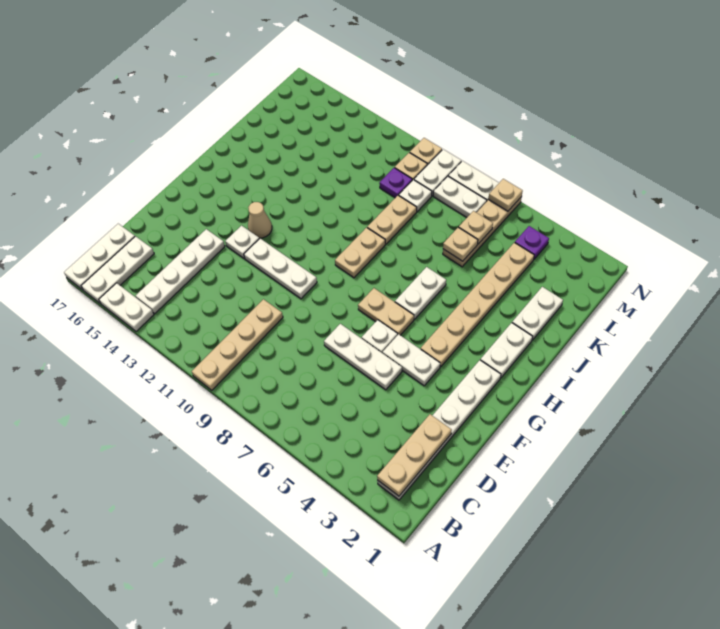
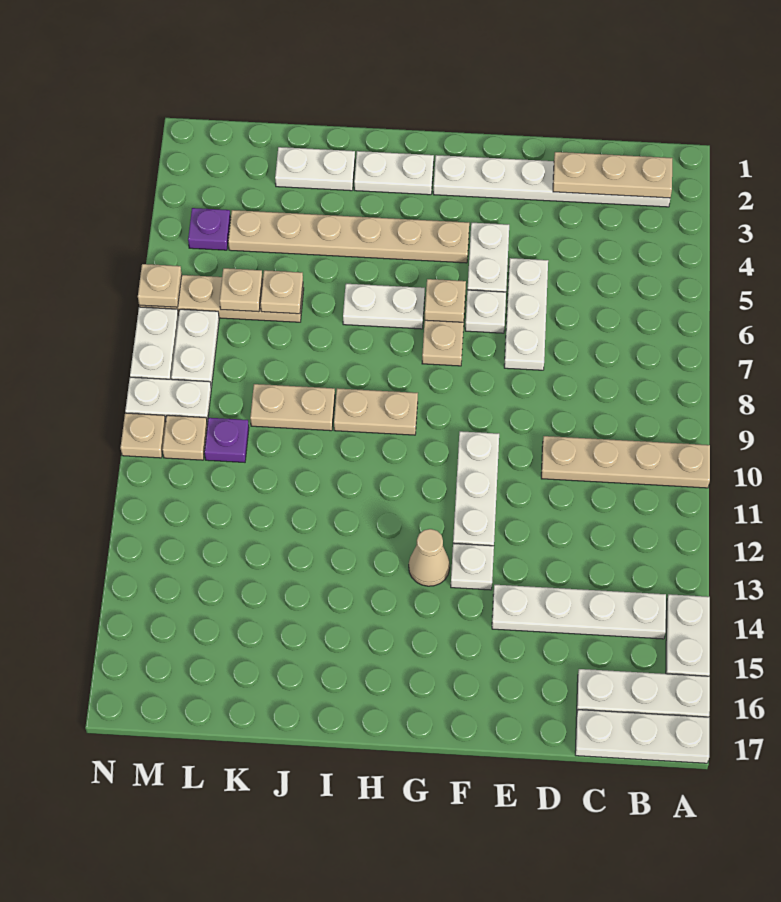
none -> tan plate G6 level 2
white plate L9 level 1 -> none

